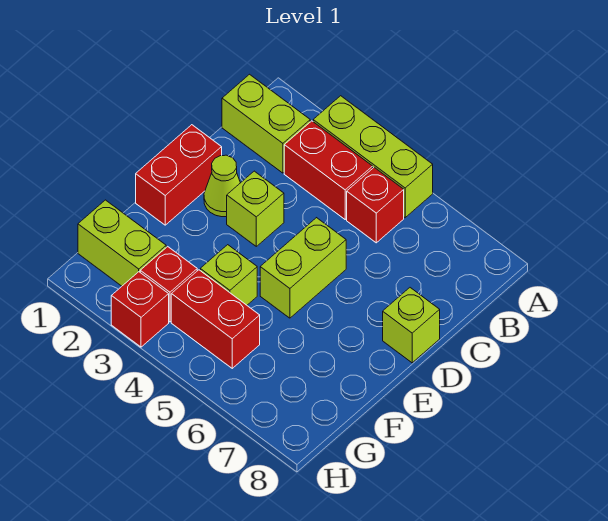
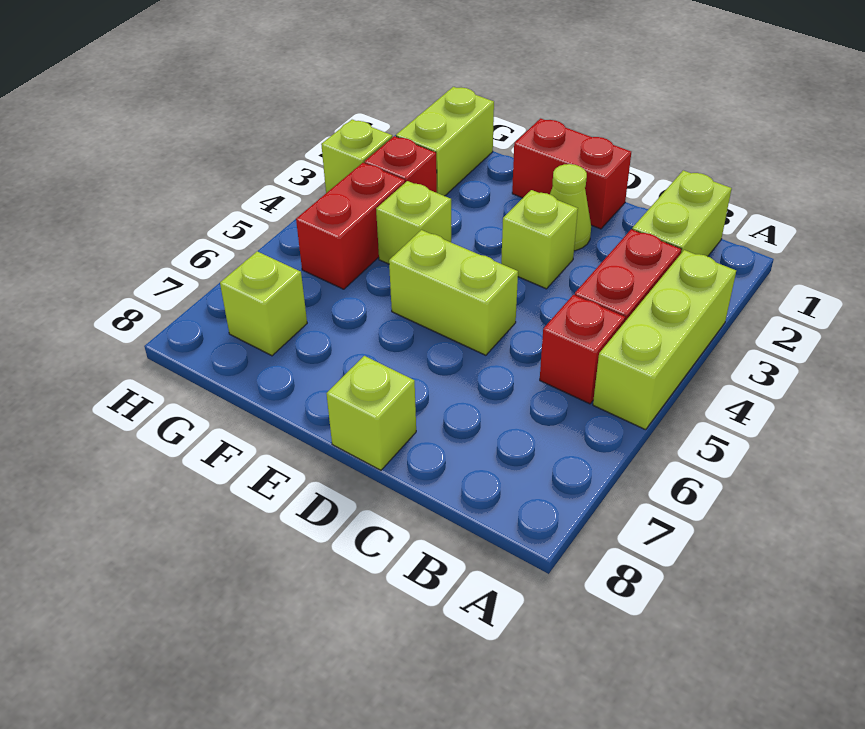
none -> lime brick G7 level 1
red brick H3 level 1 -> lime brick H3 level 1

